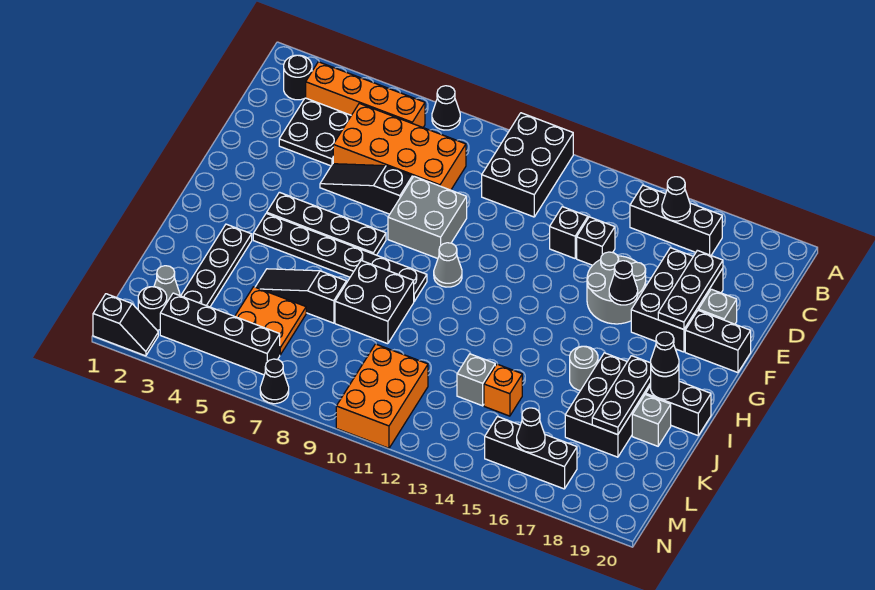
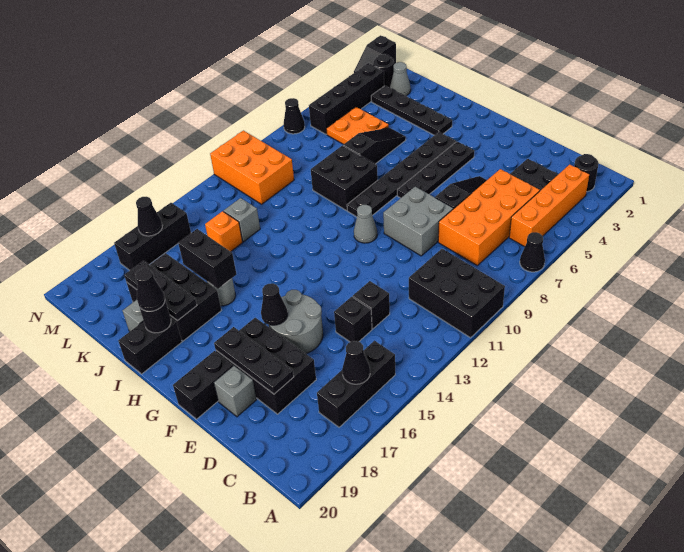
none -> black brick I16:J16 level 2

